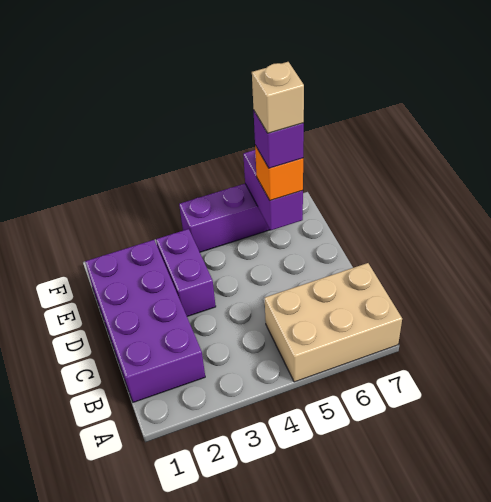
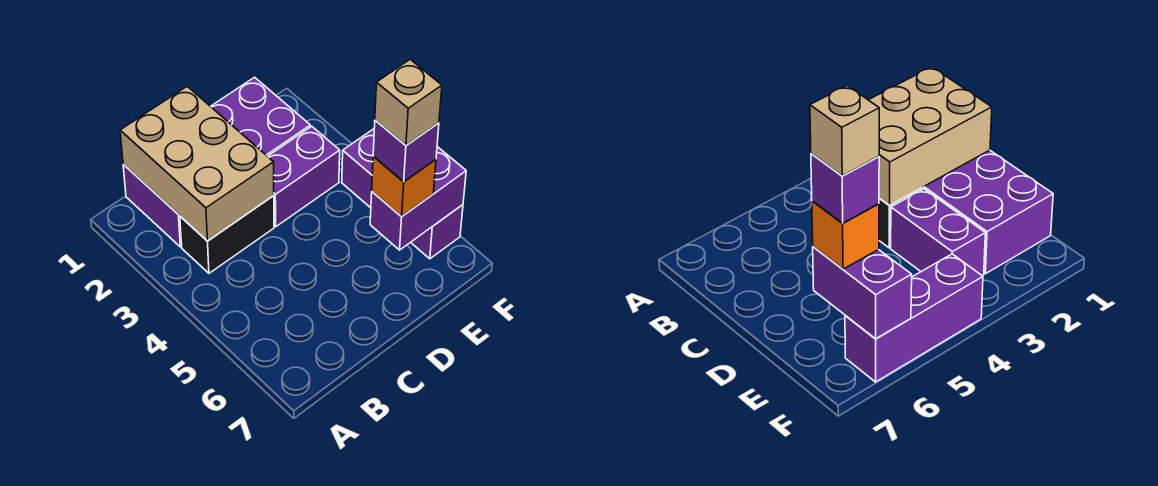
tan brick A5:B7 level 1 -> tan brick B1:C3 level 2
none -> black brick B3:C3 level 1

